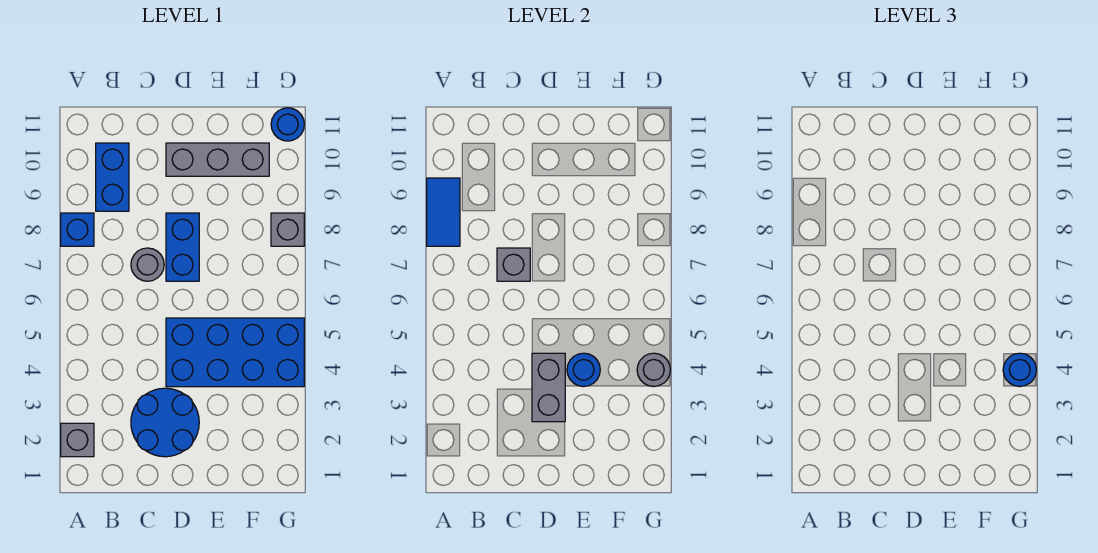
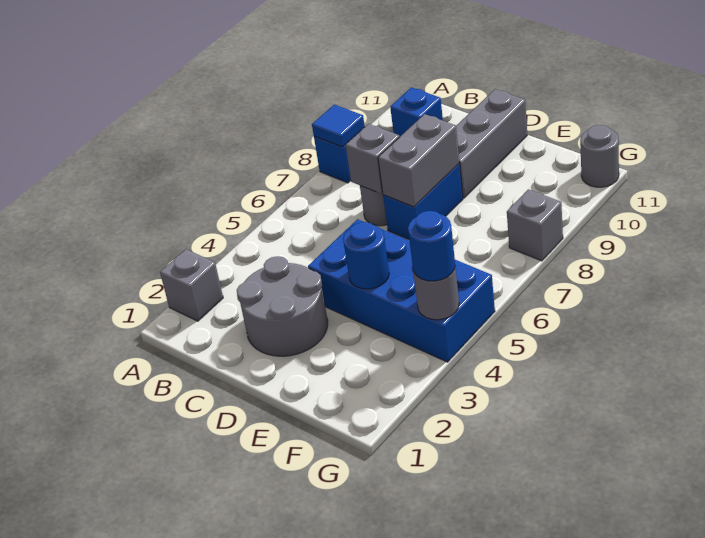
blue tile A8:A9 level 2 -> blue tile A8 level 2
blue brick B9:B10 level 1 -> blue brick B10 level 1
blue round brick C2:D3 level 1 -> grey round brick C2:D3 level 1
grey brick D3:D4 level 2 -> grey brick D7:D8 level 2
grey brick D10:F10 level 1 -> grey brick D9:D11 level 1
blue round brick G11 level 1 -> grey round brick G11 level 1

